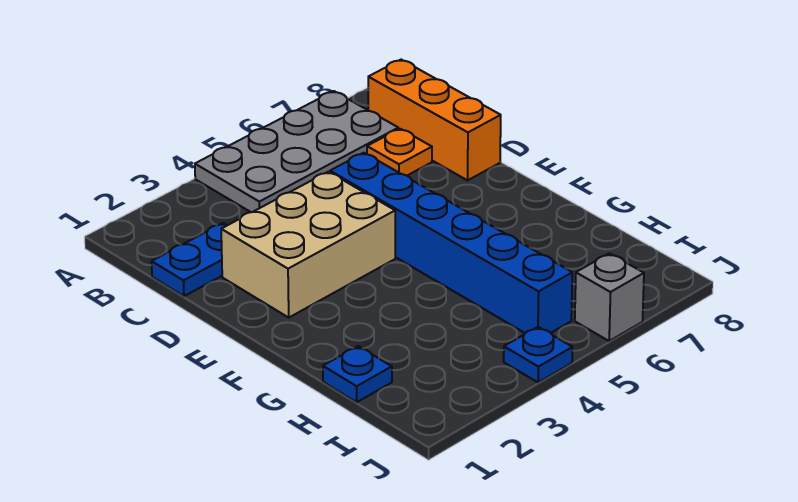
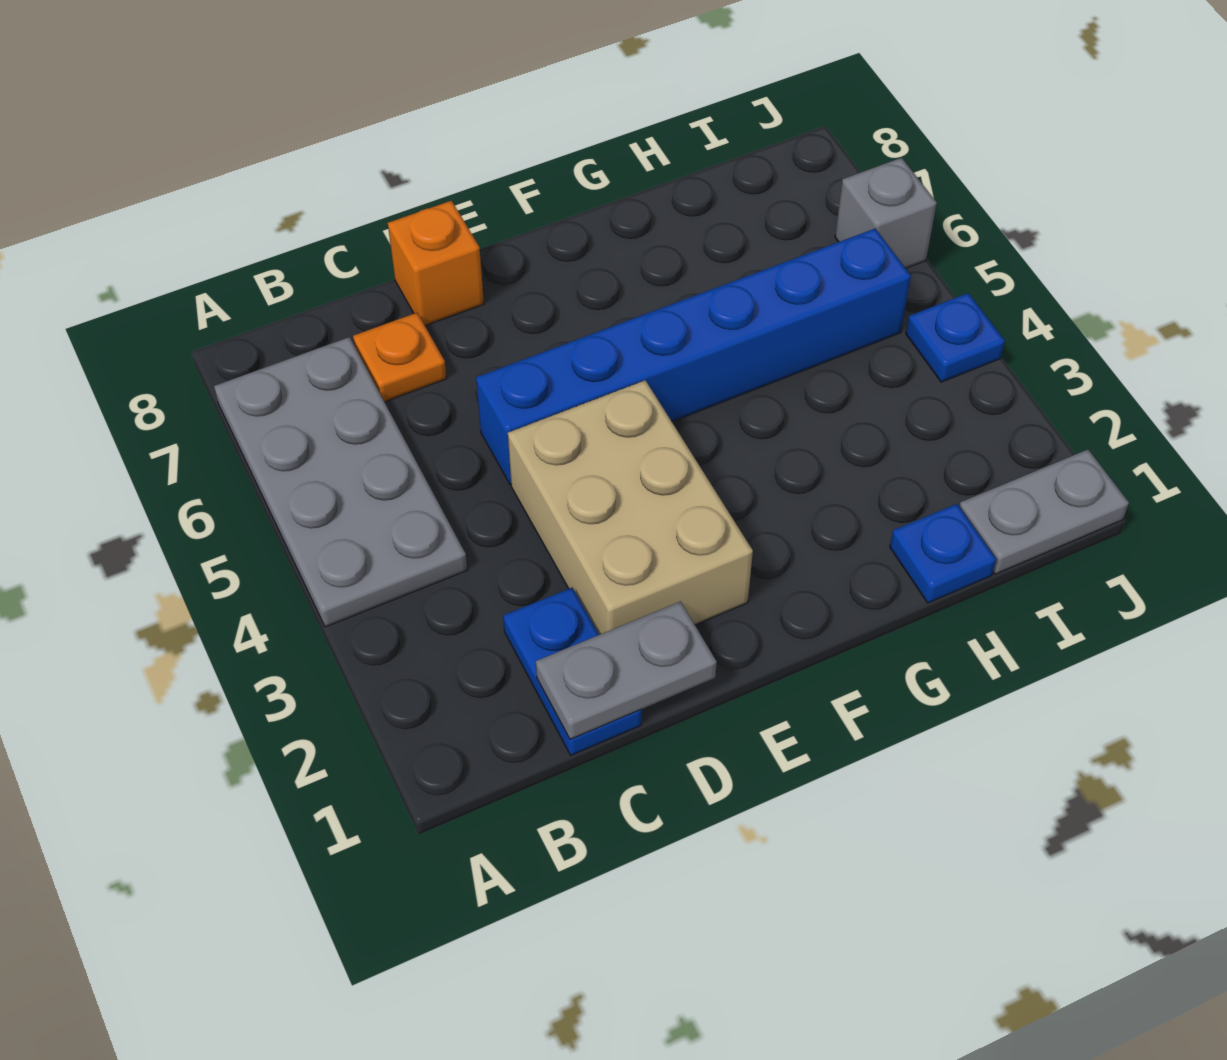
orange brick B8:D8 level 1 -> orange brick D8 level 1
none -> grey plate C1:D1 level 2
none -> grey plate I1:J1 level 1

